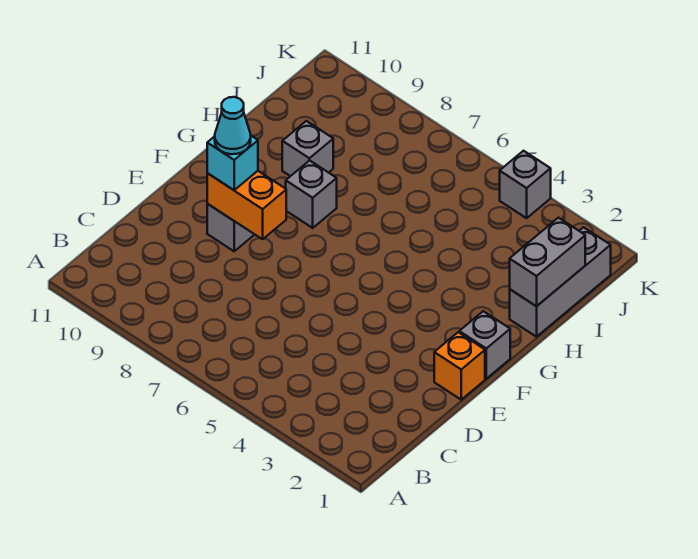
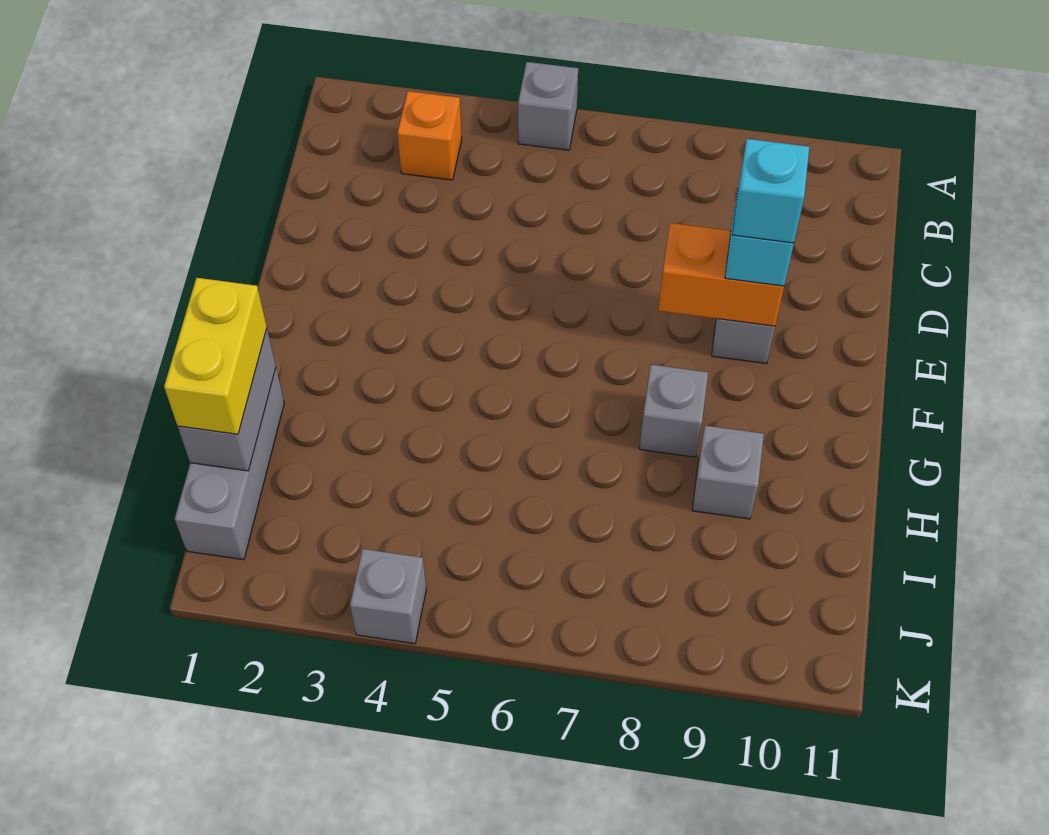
orange brick E1 level 1 -> orange brick B3 level 1
cyan cone E9 level 4 -> cyan brick E9 level 4
grey brick F1 level 1 -> grey brick A5 level 1
none -> yellow brick H1:I1 level 3

